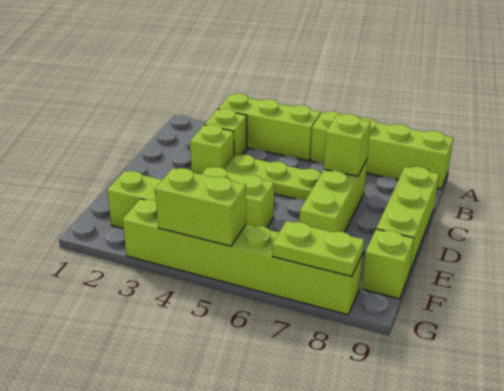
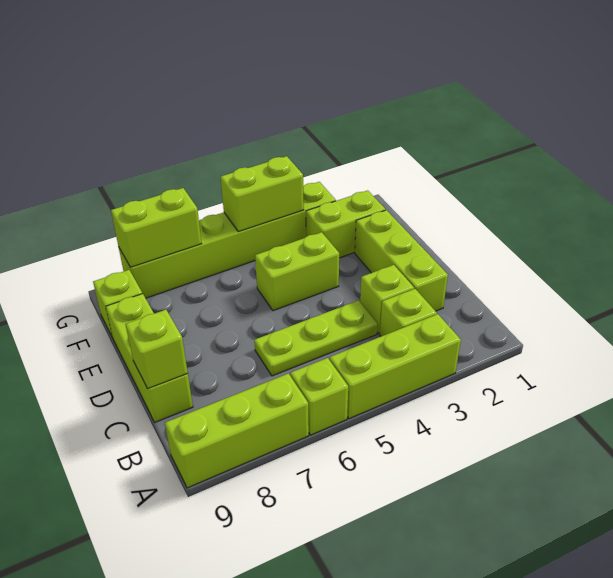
lime brick C7:E7 level 1 -> lime brick C2:E2 level 1
lime brick C7 level 2 -> lime brick C9 level 2
lime plate G7:G8 level 2 -> lime brick G7:G8 level 2

